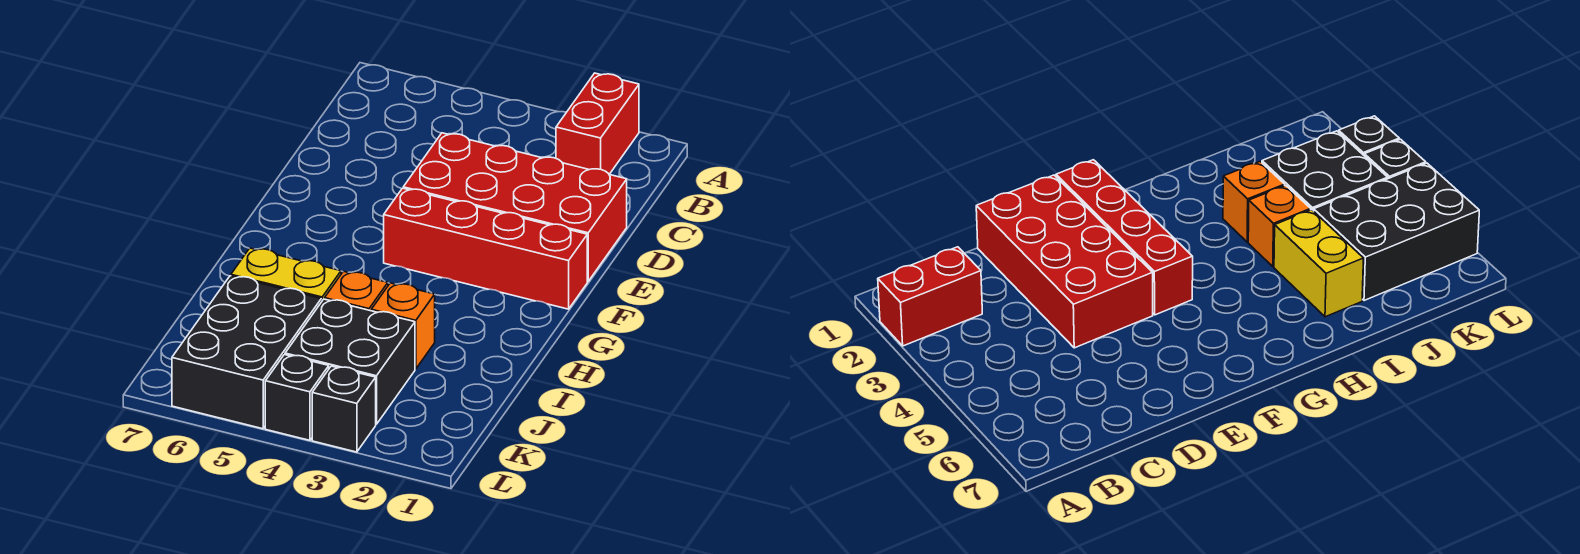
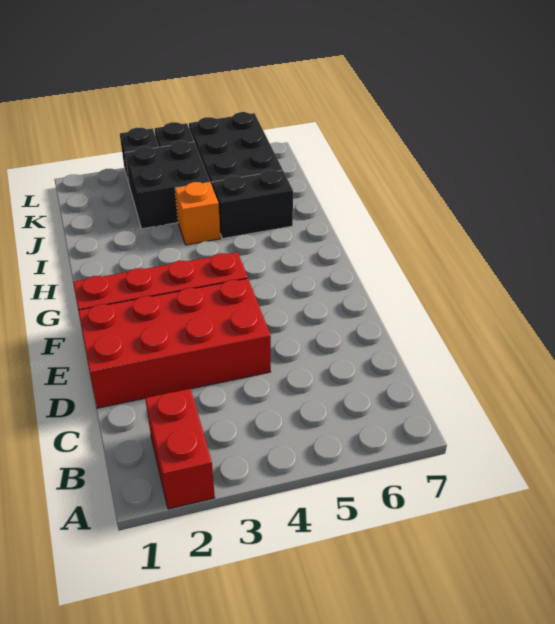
orange brick I3 level 1 -> none
yellow brick I5:I6 level 1 -> black brick I5:I6 level 1

